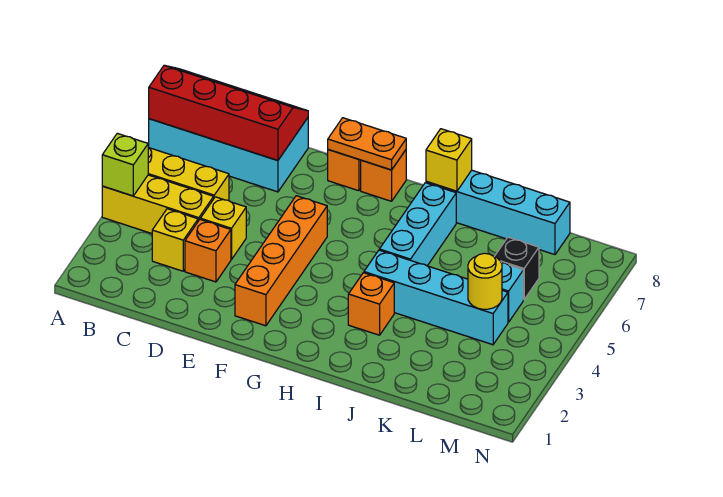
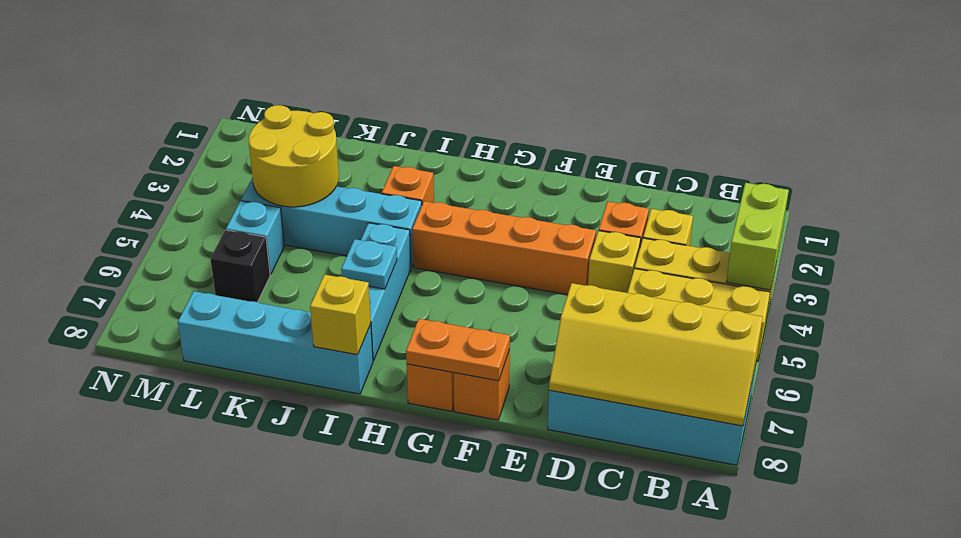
lime brick A4 level 2 -> lime brick A3:A4 level 2
red slope A7:D8 level 2 top 7 -> yellow slope A7:D8 level 2 top 7
orange brick F2:F5 level 1 -> orange brick E4:H4 level 1
none -> cyan plate I6 level 2
yellow round brick L4 level 2 -> yellow round brick K3:L4 level 2

